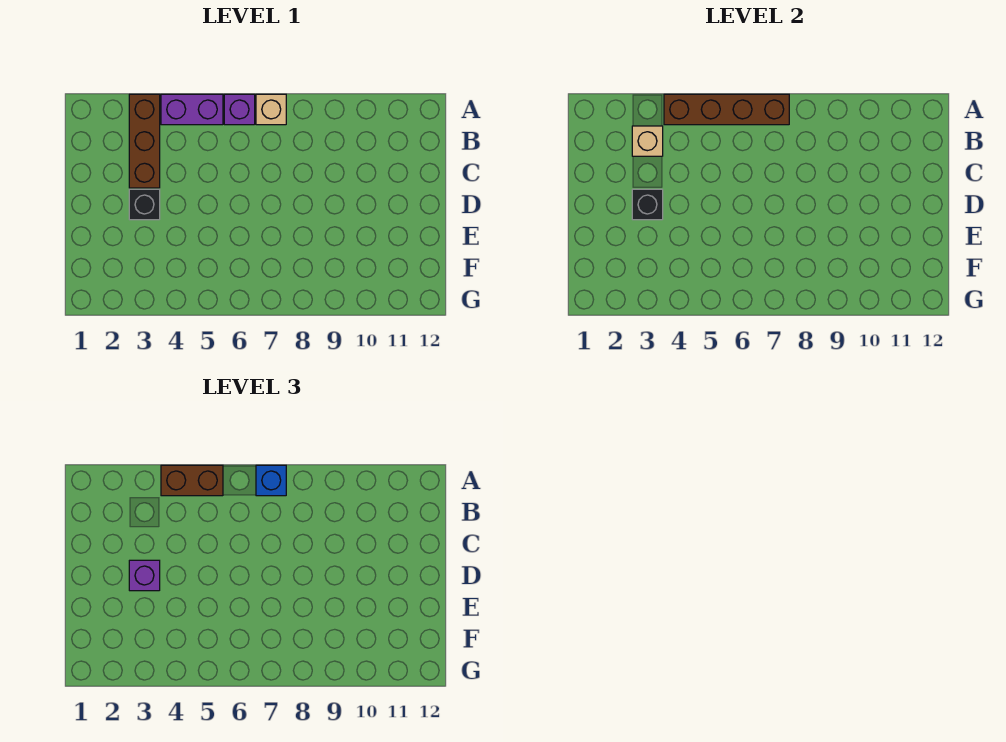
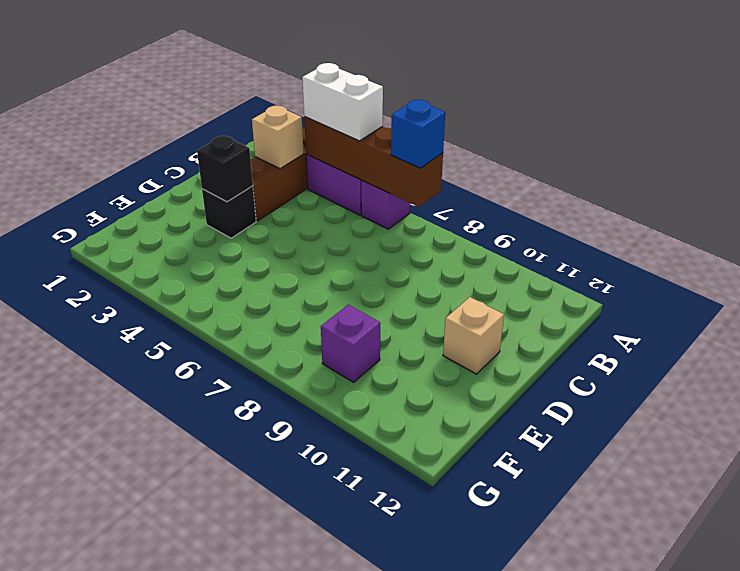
brown brick A4:A5 level 3 -> white brick A4:A5 level 3
tan brick A7 level 1 -> tan brick D11 level 1
purple brick D3 level 3 -> purple brick F9 level 1

